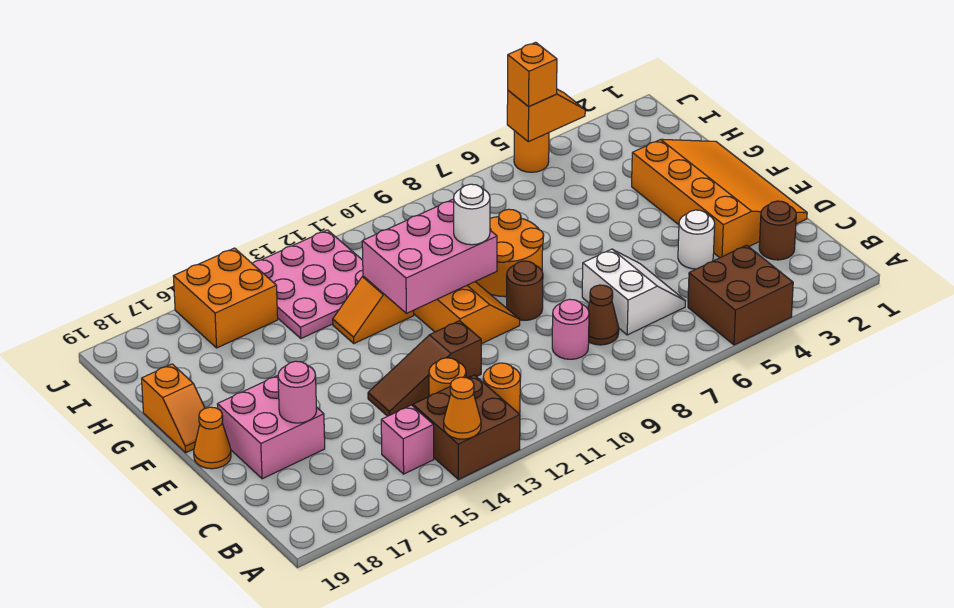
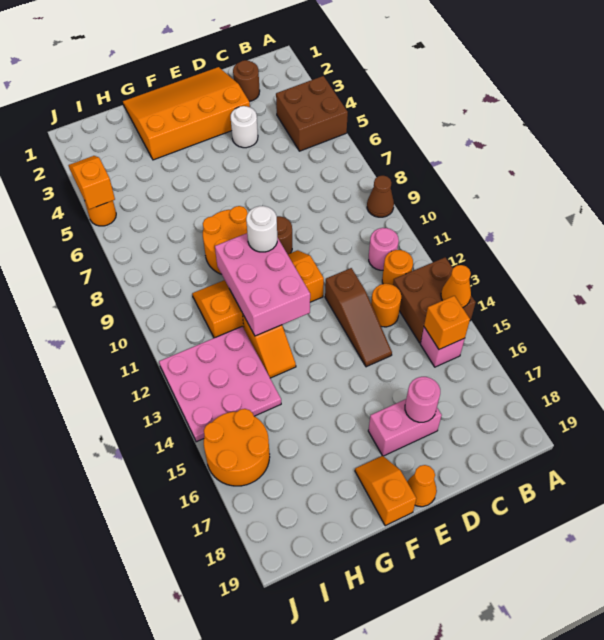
white slope C6:D7 level 1 top 7 -> none
brown cone C8 level 1 -> brown cone A9 level 1
pink round brick C9 level 1 -> pink round brick B11 level 1
pink brick D17:E18 level 1 -> pink brick D17:E17 level 1
orange slope F19:G19 level 1 top G -> orange slope F18:F19 level 1 top 19
orange brick I15:J16 level 1 -> orange round brick I15:J16 level 1
orange brick J5 level 3 -> orange brick B15 level 2

